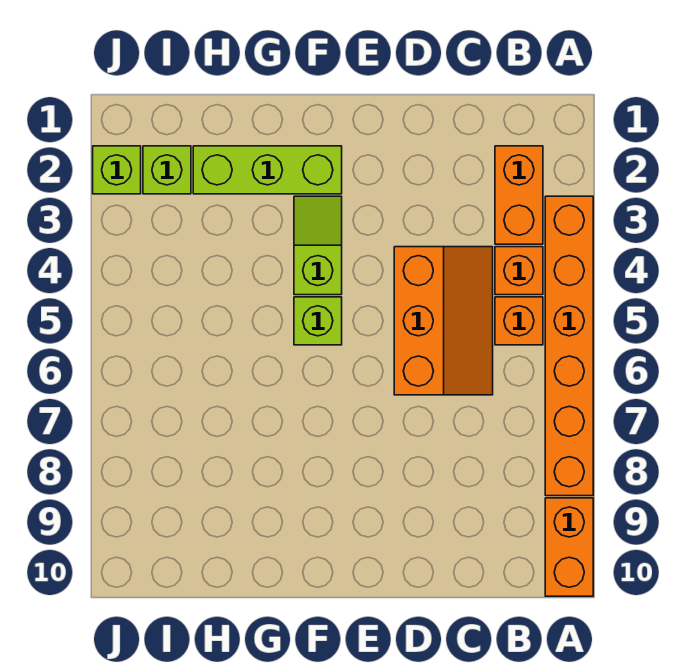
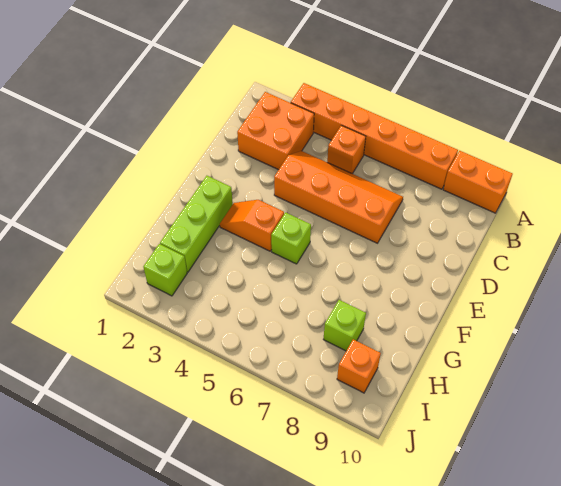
orange brick B2:B3 level 1 -> orange brick B2:C3 level 1
orange brick B4 level 1 -> orange brick I9 level 1
orange slope C4:D6 level 1 top D -> orange slope C4:D7 level 1 top D
lime slope F3:F4 level 1 top 4 -> orange slope F3:F4 level 1 top 4
lime brick J2 level 1 -> lime brick H8 level 1

